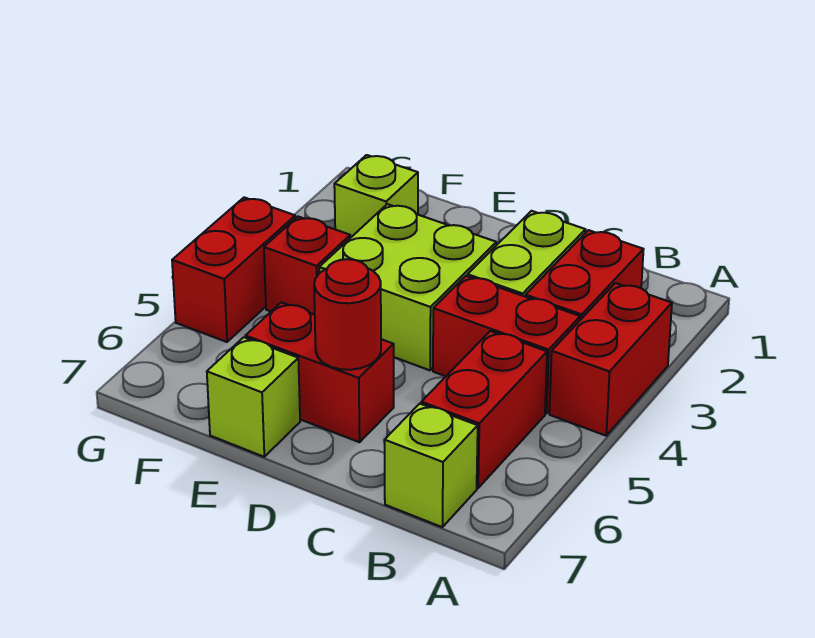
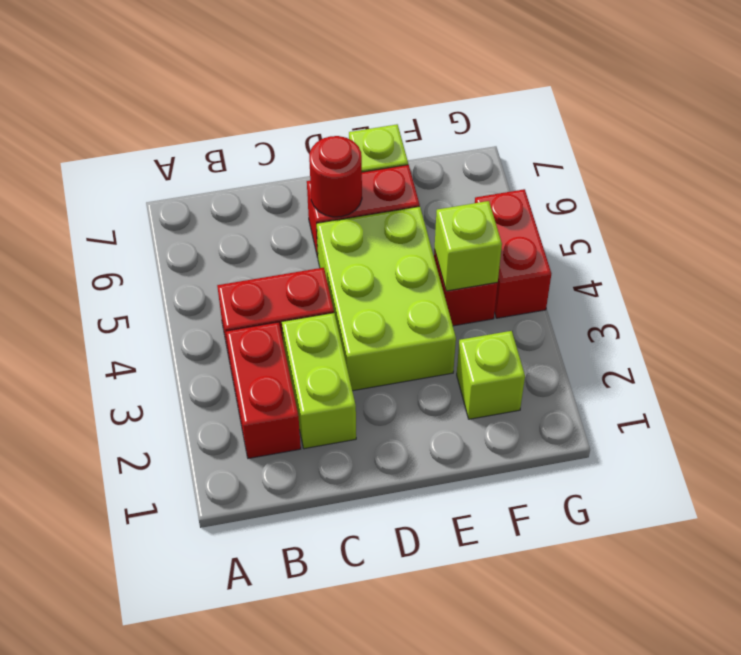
red brick A3:A4 level 1 -> none
red brick B5:B6 level 1 -> none
lime brick B7 level 1 -> lime brick F4 level 2
lime brick D3:E4 level 1 -> lime brick D3:E5 level 1

